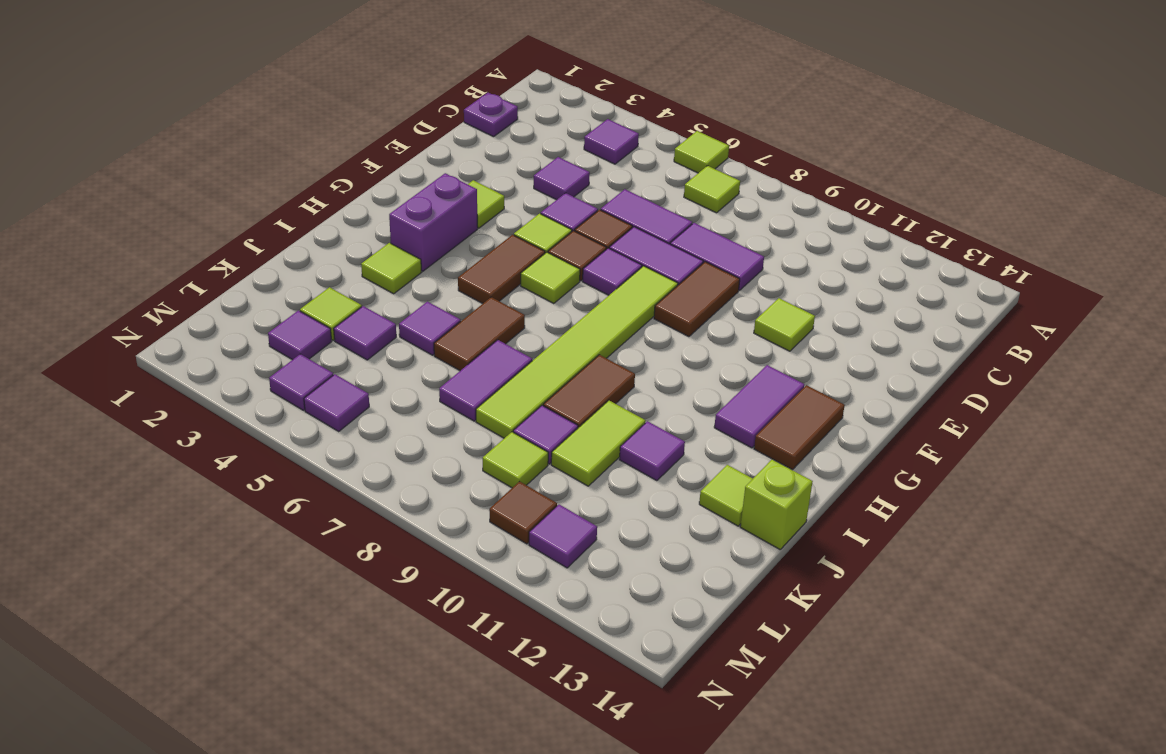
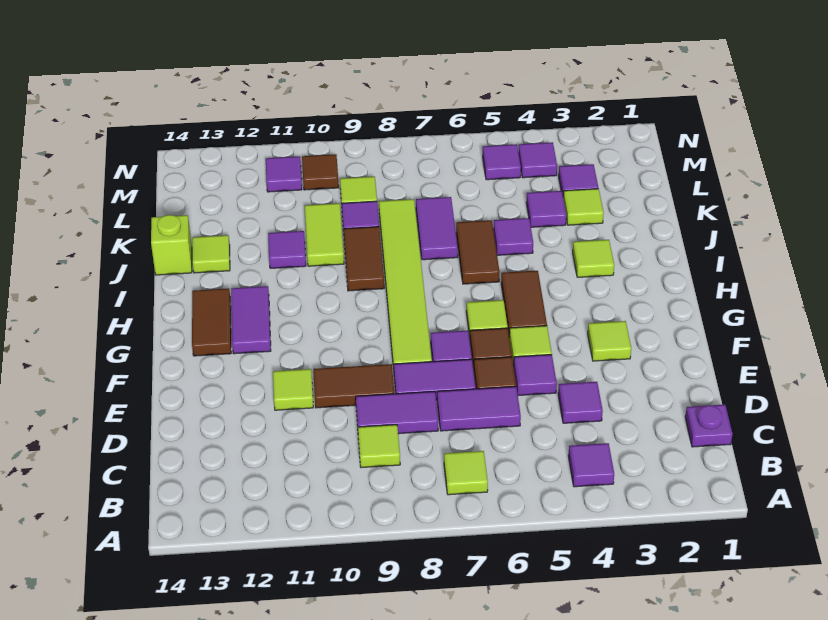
lime tile A6 level 1 -> lime tile C9 level 1
brown tile E9:F9 level 1 -> brown tile E9:E10 level 1
purple brick G3:H3 level 1 -> none

